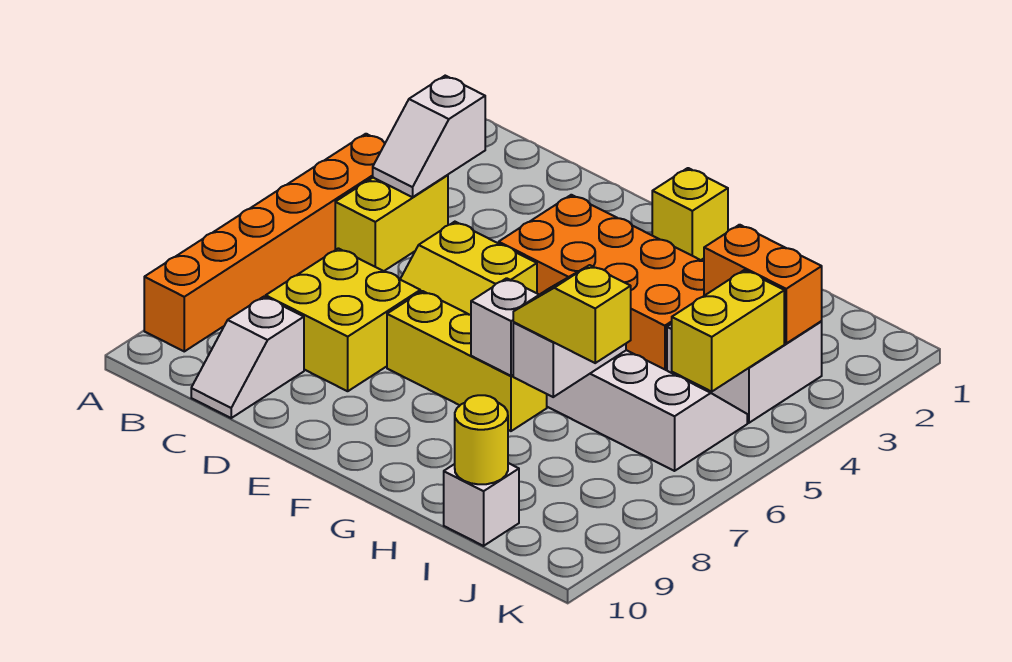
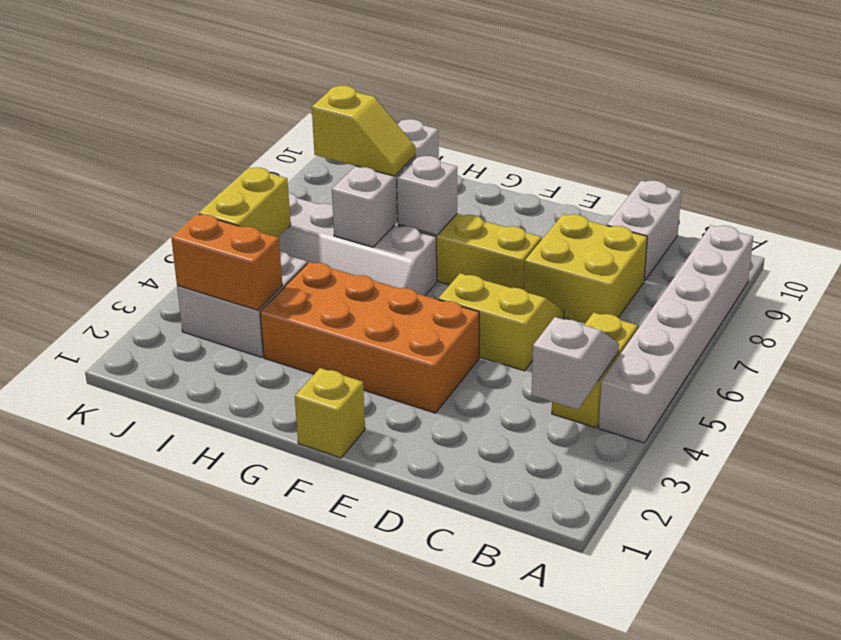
orange brick A4:A9 level 1 -> white brick A4:A9 level 1
white slope C9:C10 level 1 top 9 -> white brick C9:C10 level 1
yellow round brick I10 level 2 -> none

